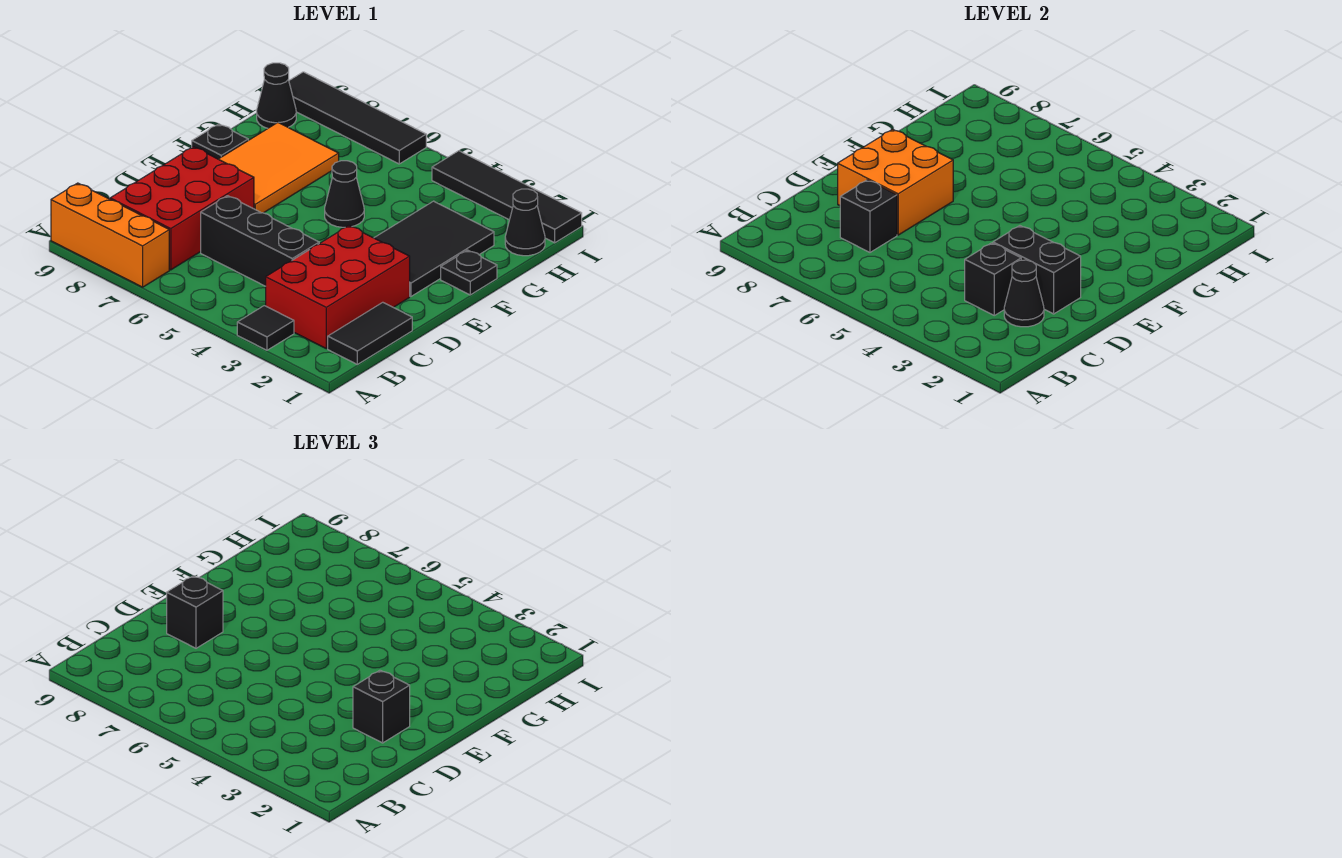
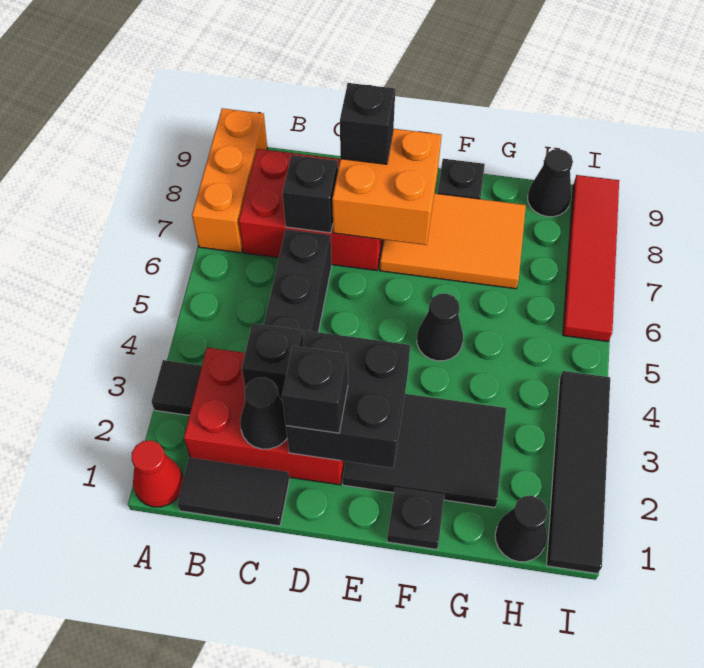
none -> red cone A1 level 1
black brick D2:D3 level 2 -> black brick D2:E3 level 2
black tile I6:I9 level 1 -> red tile I6:I9 level 1

